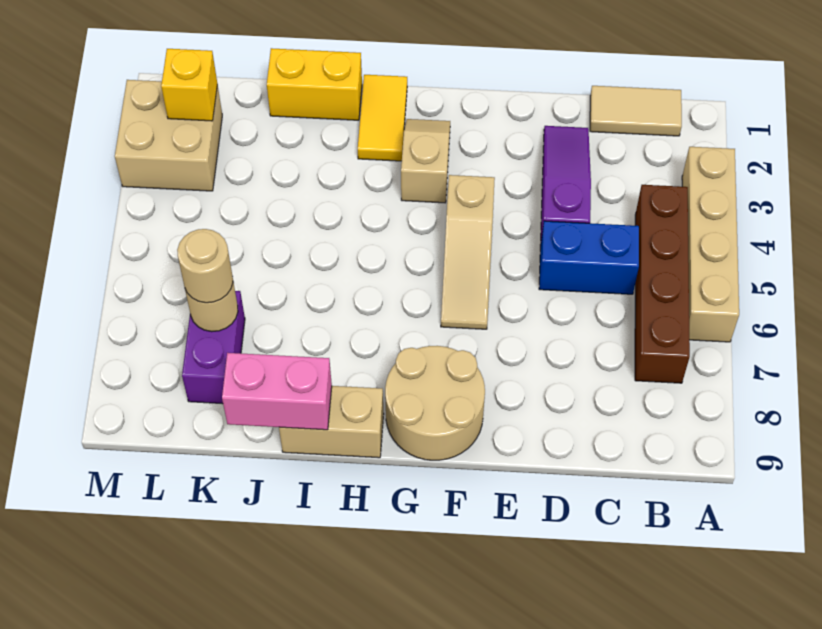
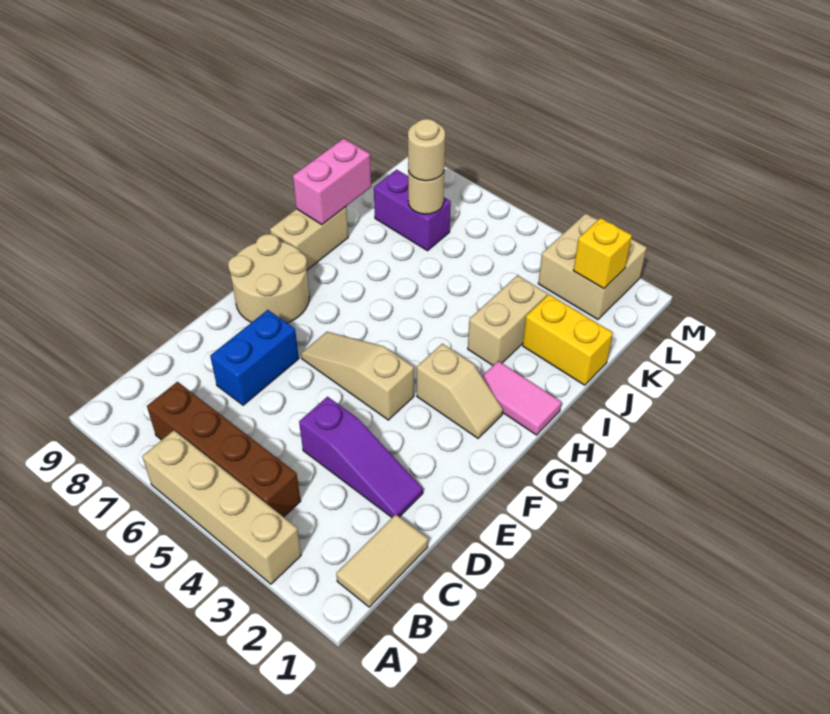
blue brick C5:D5 level 1 -> blue brick D7:E7 level 1
yellow tile H1:H2 level 1 -> pink tile H1:H2 level 1
yellow brick I1:J1 level 1 -> yellow brick J1:J2 level 1
none -> tan brick I3:J3 level 1

